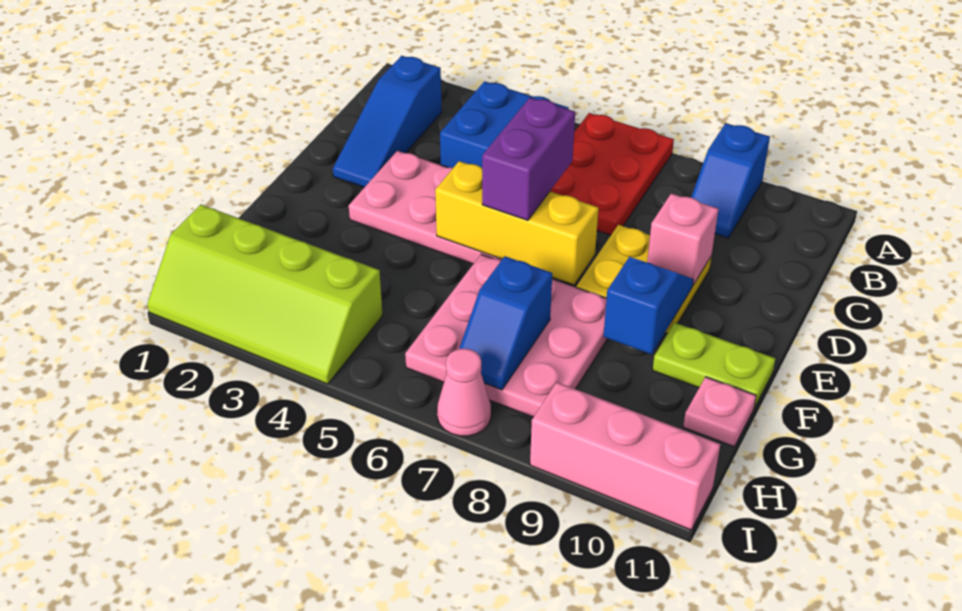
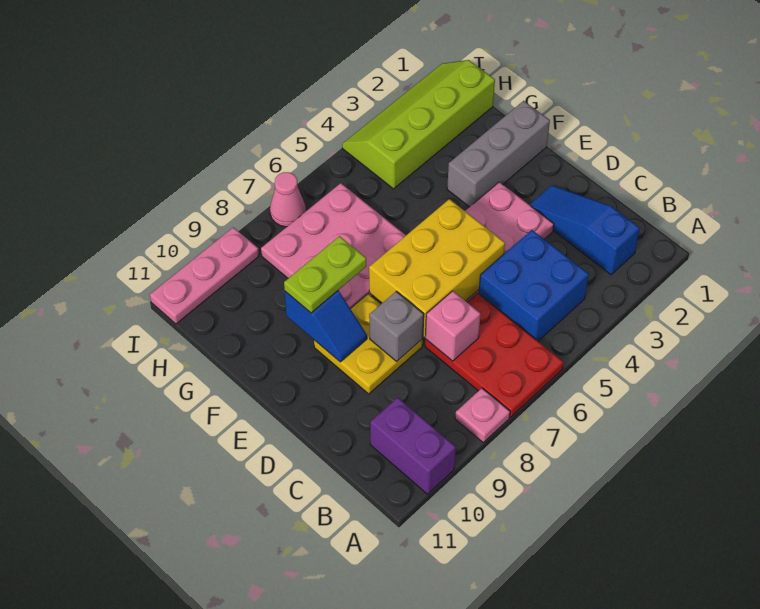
blue slope A9:B9 level 1 top A -> none
purple brick D6:E6 level 3 -> purple brick A10:B10 level 1
none -> grey brick D8 level 2
pink brick D9 level 2 -> pink brick C7 level 2
yellow brick E5:E7 level 2 -> yellow brick D5:E7 level 2
none -> grey brick F1:F3 level 1
lime plate F10:F11 level 1 -> lime plate F8:F9 level 3
blue slope G7:H7 level 2 top G -> none
pink plate G11 level 1 -> pink plate A8 level 1
pink brick I9:I11 level 1 -> pink plate I9:I11 level 1

